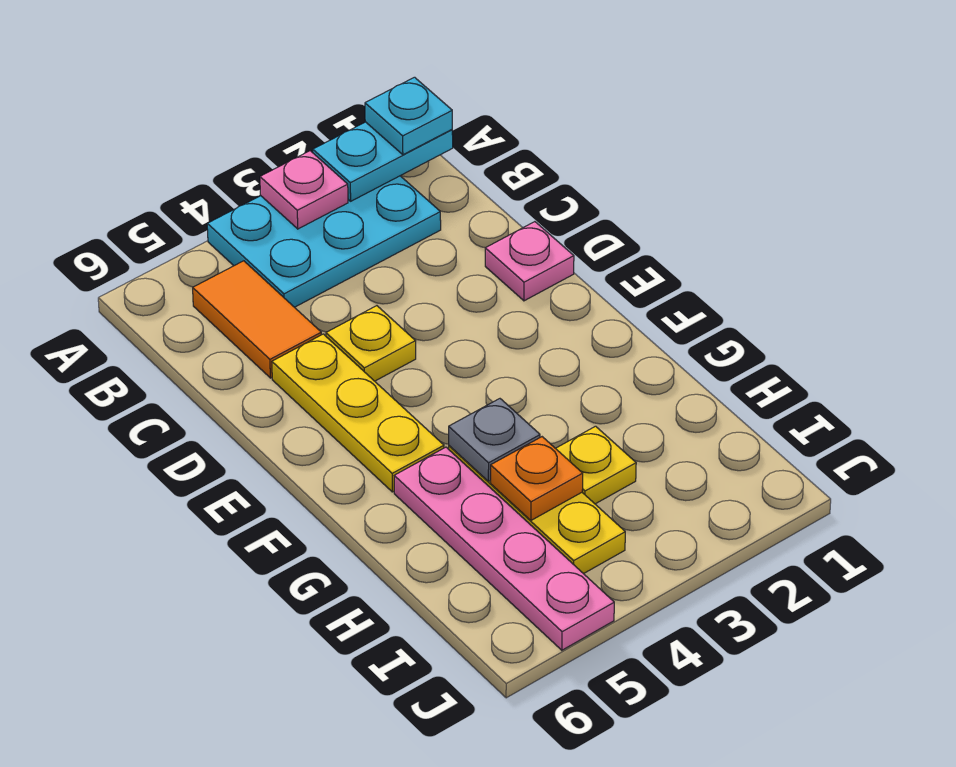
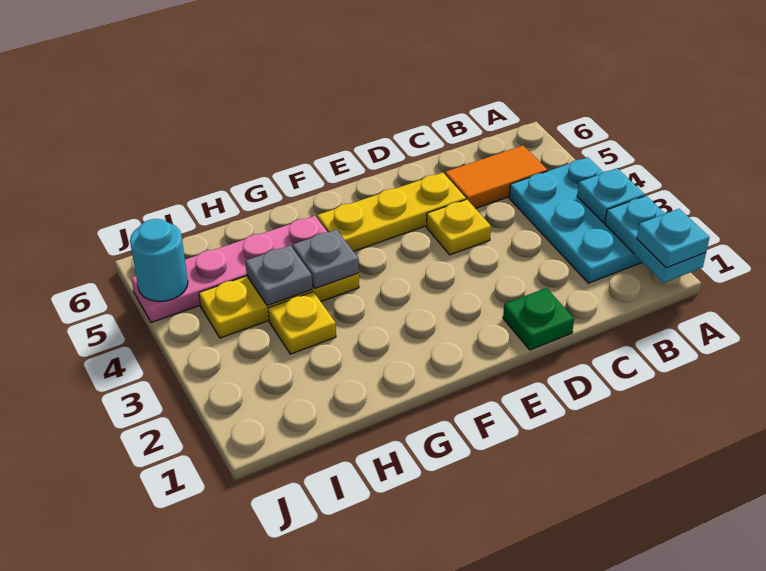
pink plate A3 level 2 -> cyan plate A3 level 2
pink plate D1 level 1 -> green plate D1 level 1
orange plate H4 level 2 -> grey plate H4 level 2
none -> cyan round brick J5 level 2

